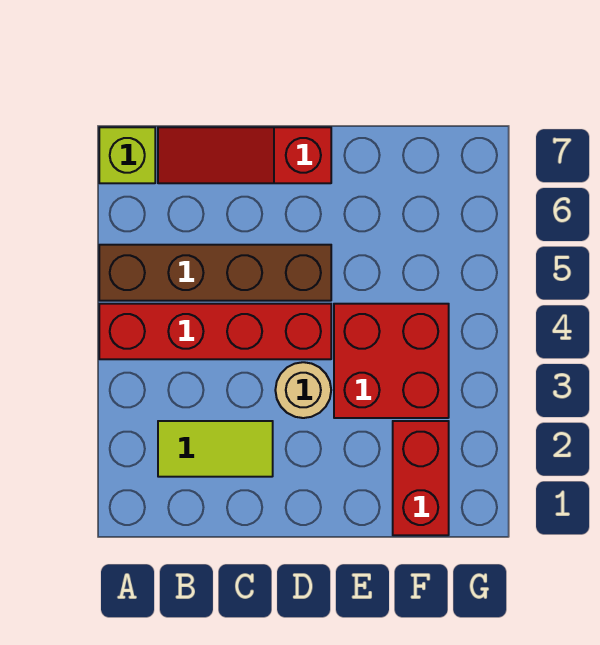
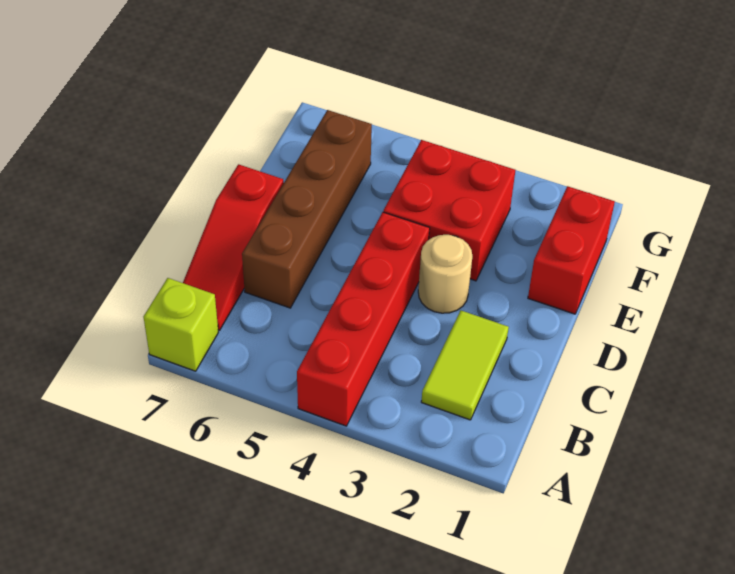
brown brick A5:D5 level 1 -> brown brick C6:F6 level 1
red brick F1:F2 level 1 -> red brick E1:F1 level 1

